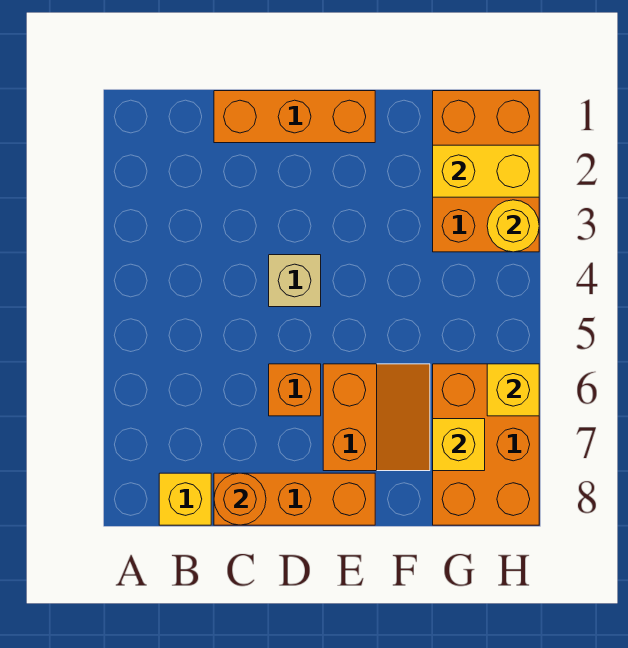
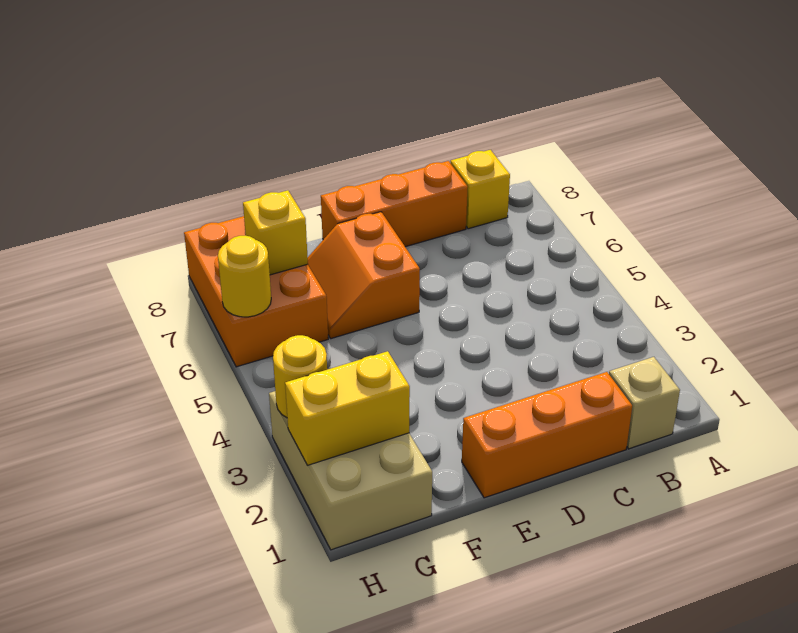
orange round brick C8 level 2 -> none
tan brick D4 level 1 -> tan brick B1 level 1
orange brick D6 level 1 -> none
orange brick G1:H3 level 1 -> tan brick G1:H3 level 1
yellow brick H6 level 2 -> yellow round brick H6 level 2

